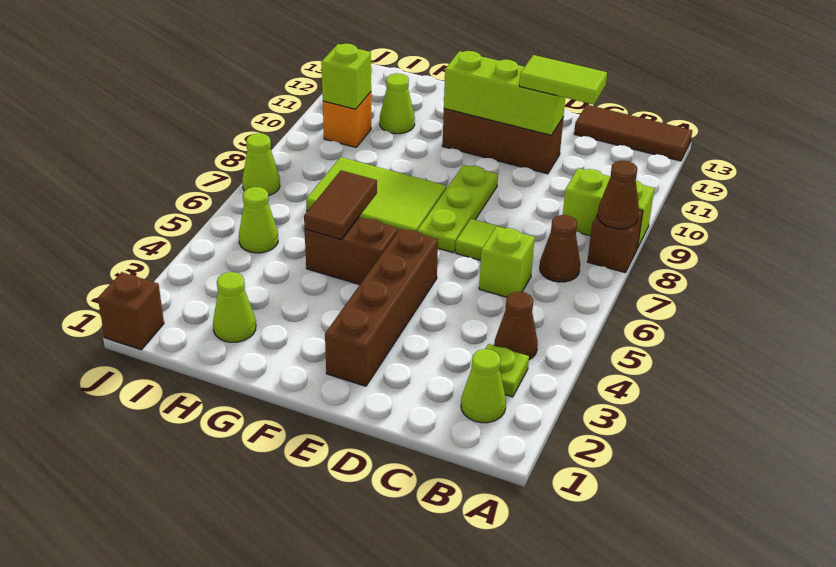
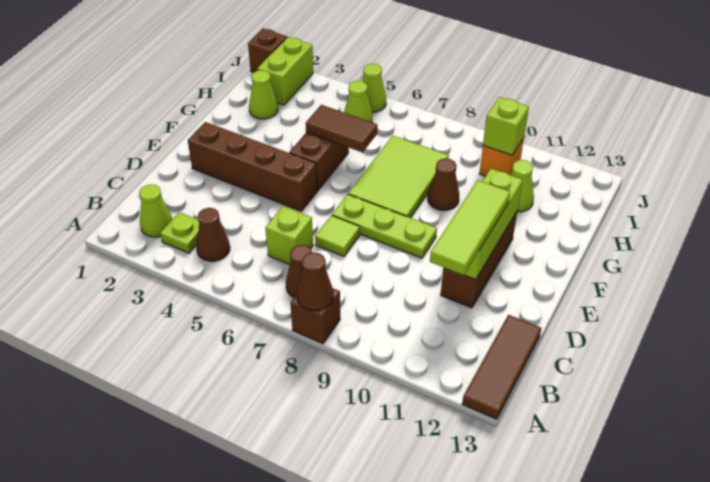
lime brick A9:B9 level 1 -> lime brick I2:J2 level 1
lime tile C11:D11 level 3 -> lime tile C11:E11 level 3
none -> brown cone G9 level 1
lime cone J7 level 1 -> lime cone J5 level 1

